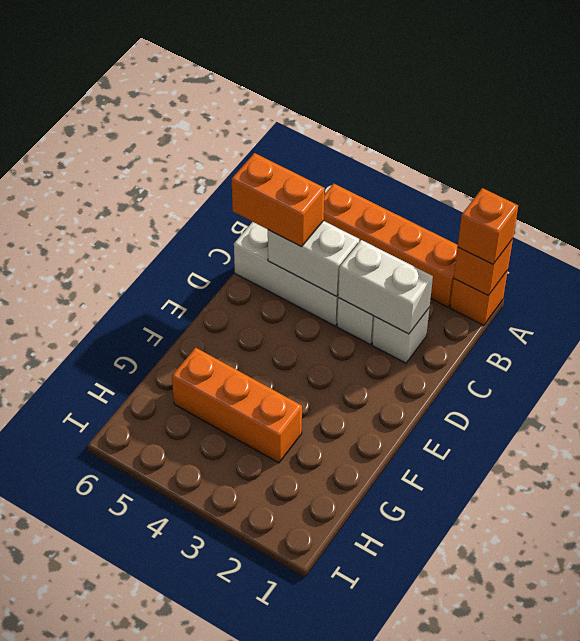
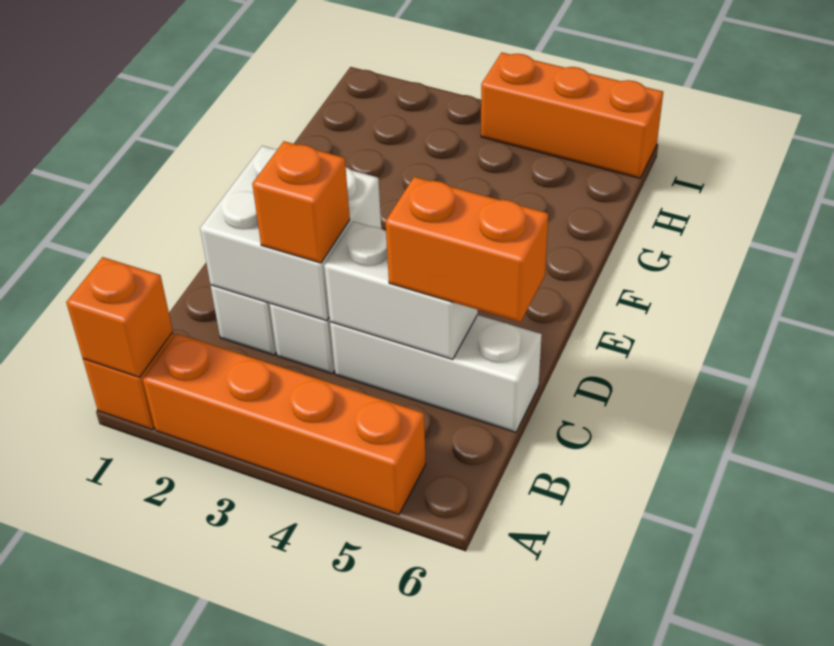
orange brick A1 level 3 -> orange brick C3 level 3
white brick C2:C3 level 2 -> white brick C2:D3 level 2
orange brick G3:G5 level 1 -> orange brick I4:I6 level 1

